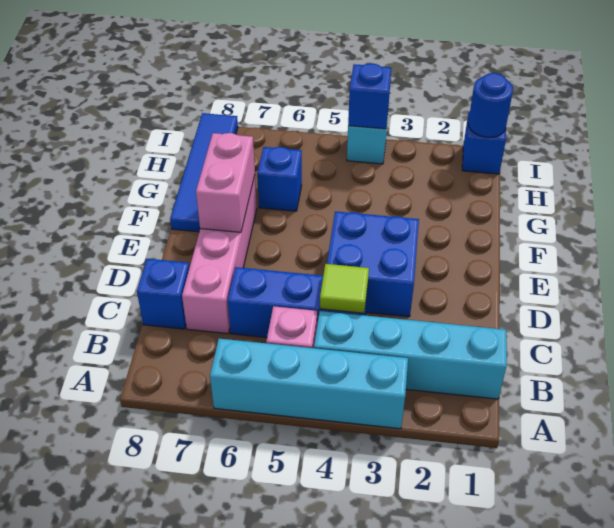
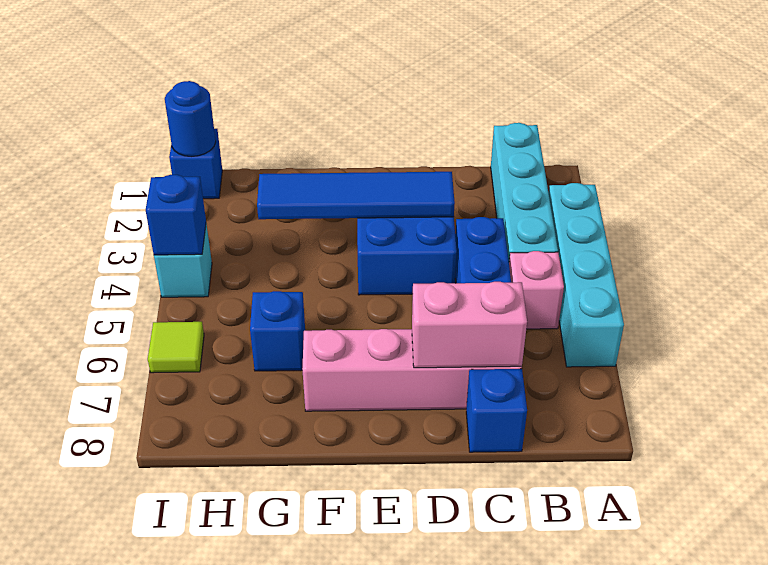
lime tile C4 level 2 -> lime tile I6 level 1
pink brick E7:F7 level 2 -> pink brick C7:D7 level 2
blue tile F8:I8 level 1 -> blue tile D3:G3 level 2

